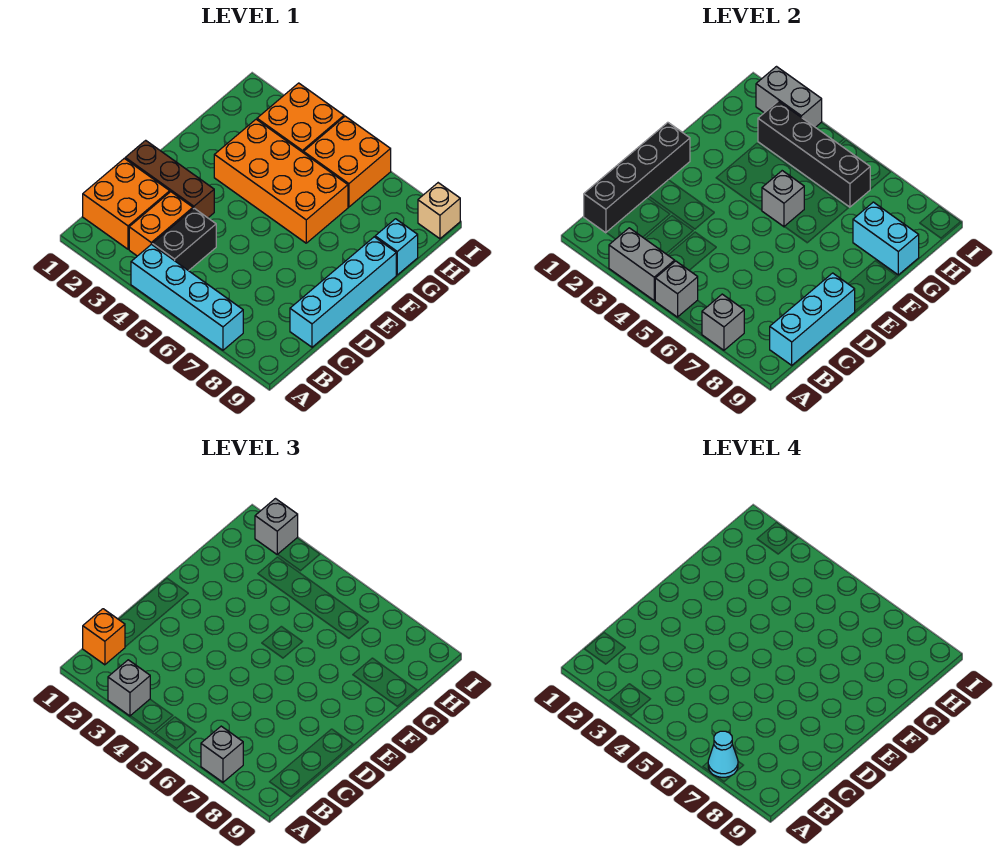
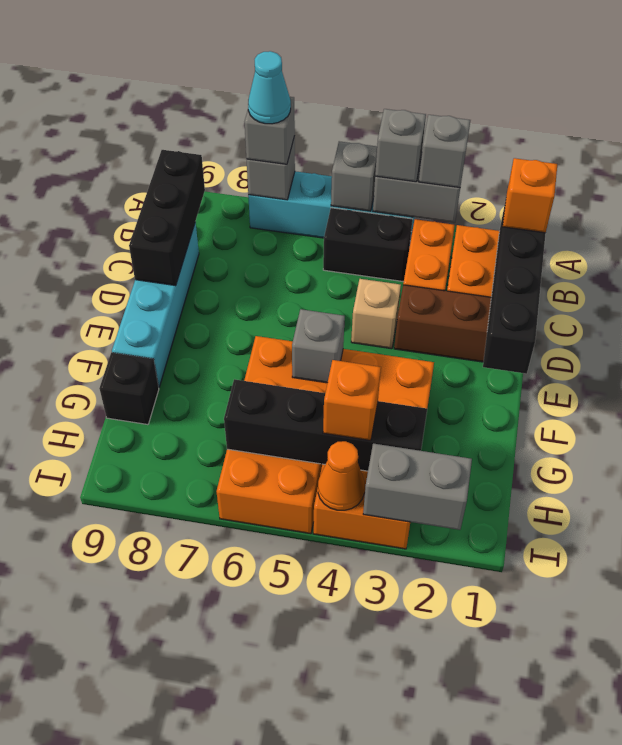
black brick B4:C4 level 1 -> black brick B4:B5 level 1
cyan brick B9:D9 level 2 -> black brick B9:D9 level 2
cyan brick G8:G9 level 2 -> none
cyan brick G9 level 1 -> black brick G9 level 1
none -> orange brick H4 level 3
grey brick I2 level 3 -> grey brick A4 level 3
none -> orange cone I4 level 2
tan brick I9 level 1 -> tan brick D4 level 1

